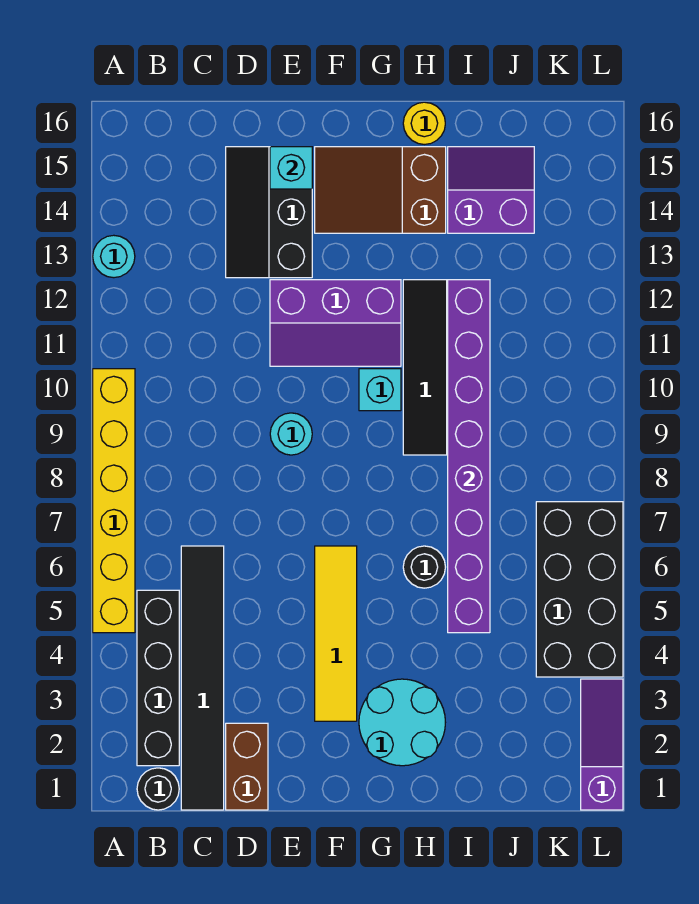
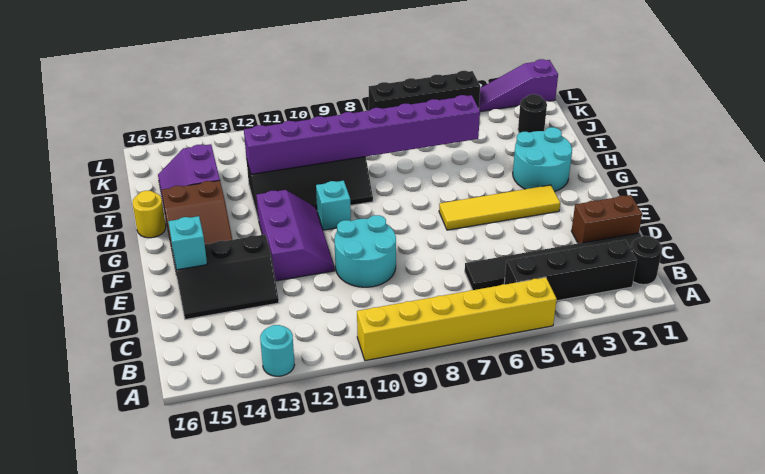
cyan round brick E9 level 1 -> cyan round brick D9:E10 level 1
black round brick H6 level 1 -> black round brick J2 level 1
black brick K4:L7 level 1 -> black brick L4:L7 level 1

